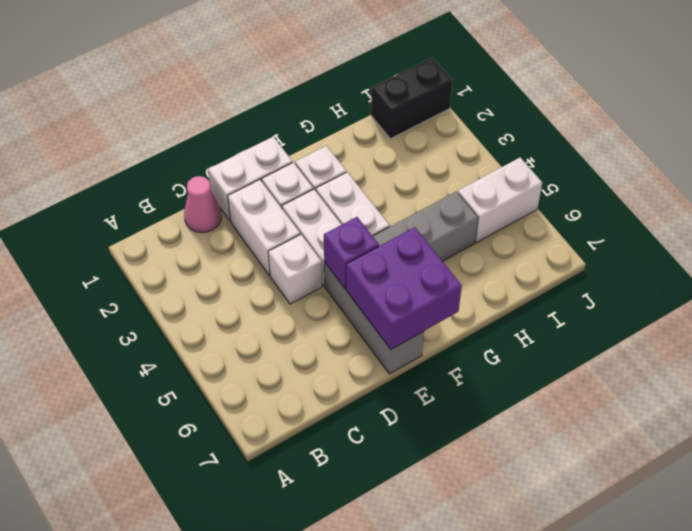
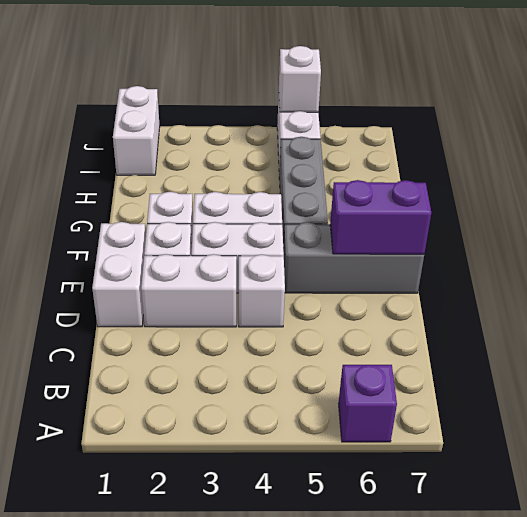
pink cone C1 level 1 -> none
purple brick E5 level 2 -> purple brick A6 level 1
purple brick E6:F7 level 2 -> purple brick E6:E7 level 2
black brick I1:J1 level 1 -> white brick I1:J1 level 1
none -> white brick J5 level 2

